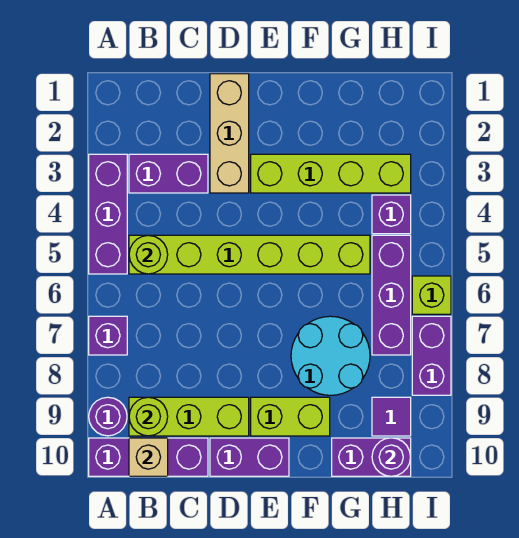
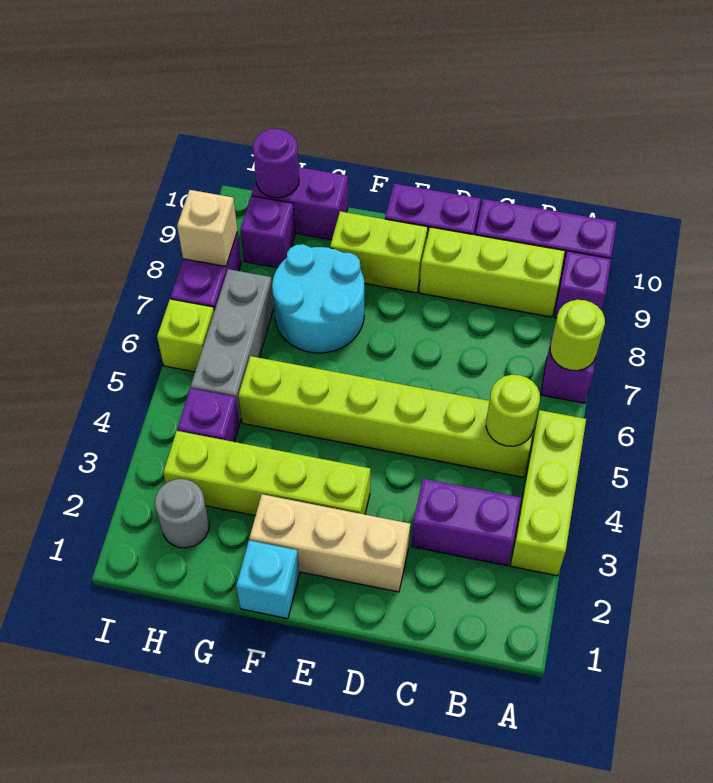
purple brick A3:A5 level 1 -> lime brick A3:A5 level 1
purple round brick A9 level 1 -> purple brick A9 level 1
lime round brick B9 level 2 -> lime round brick A7 level 2
tan brick B10 level 2 -> tan brick I8 level 2
tan brick D1:D3 level 1 -> tan brick D2:F2 level 1
none -> cyan brick F1 level 1
none -> grey round brick H2 level 1
purple brick H5:H7 level 1 -> grey brick H5:H7 level 1
purple tile H9 level 1 -> purple brick H9 level 1

